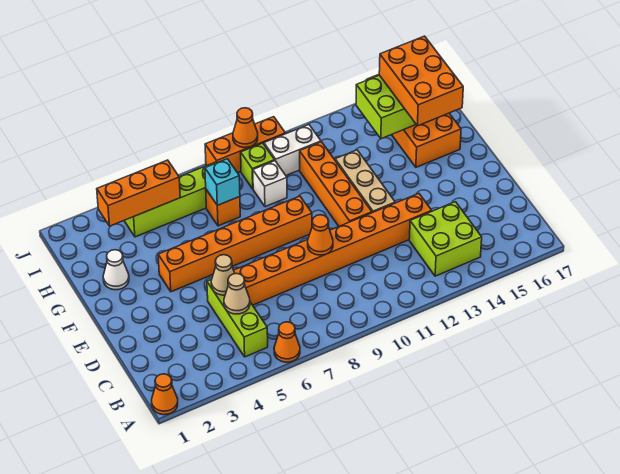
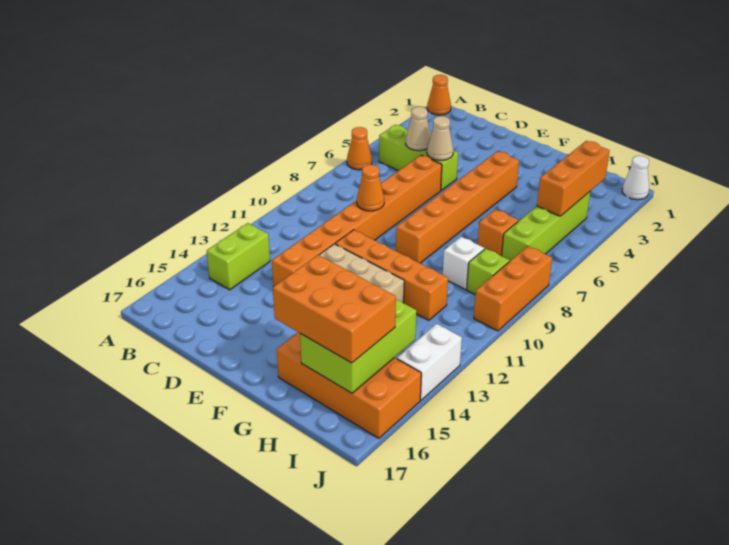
lime brick B13:C14 level 1 -> lime brick B13:B14 level 1
white cone G2 level 1 -> white cone J1 level 1
cyan brick H7 level 2 -> none
white brick I10:I11 level 1 -> white brick J13:J14 level 1
orange cone J9 level 2 -> none

